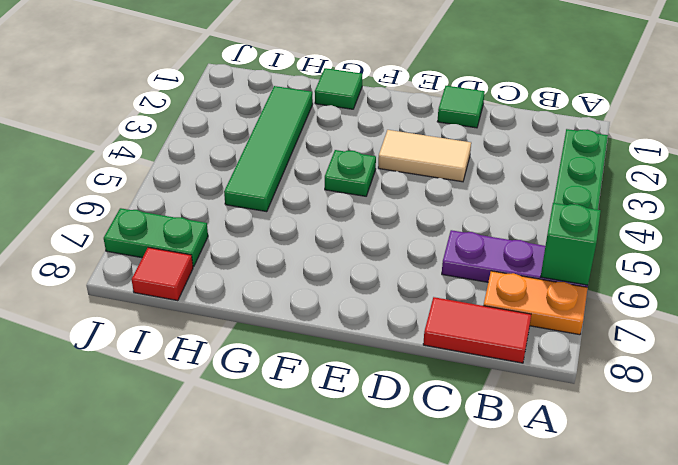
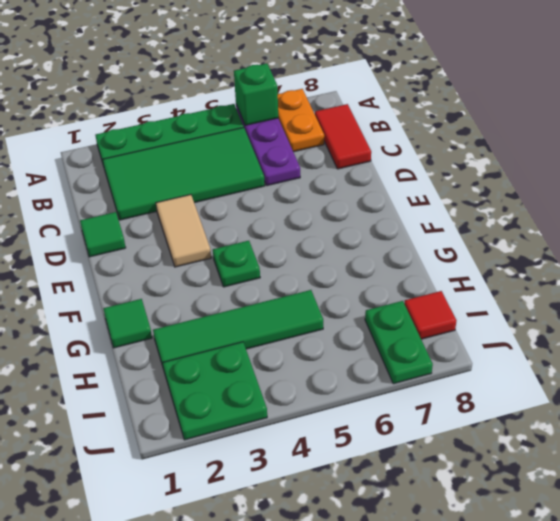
none -> green tile B2:C5 level 1
none -> green plate I2:J3 level 1

